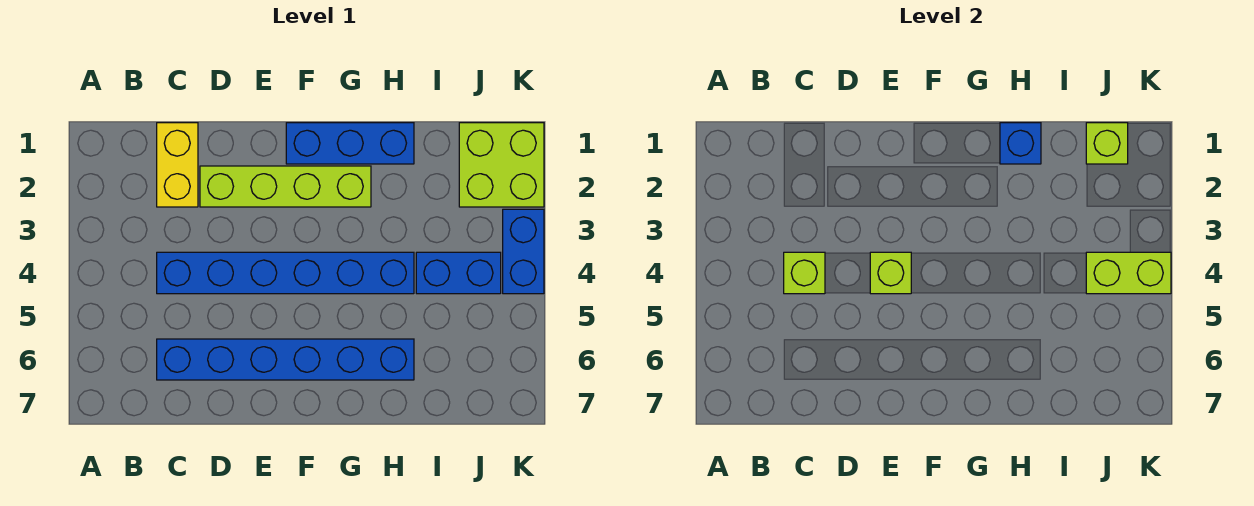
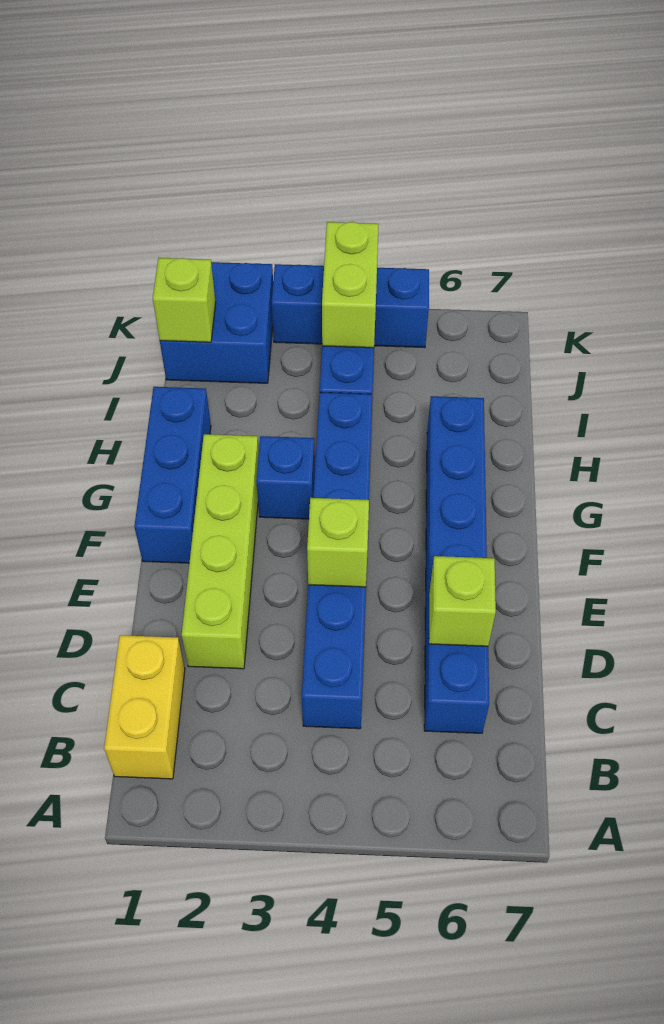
yellow brick C1:C2 level 1 -> yellow brick B1:C1 level 1
lime brick C4 level 2 -> lime brick D6 level 2
blue brick H1 level 2 -> blue brick G3 level 1
lime brick J1:K2 level 1 -> blue brick J1:K2 level 1
blue brick K3:K4 level 1 -> blue brick K3:K5 level 1

